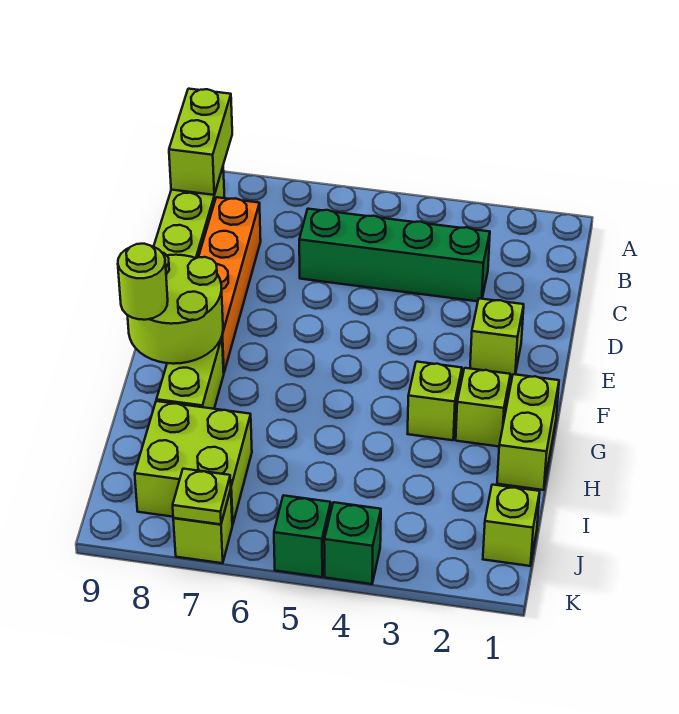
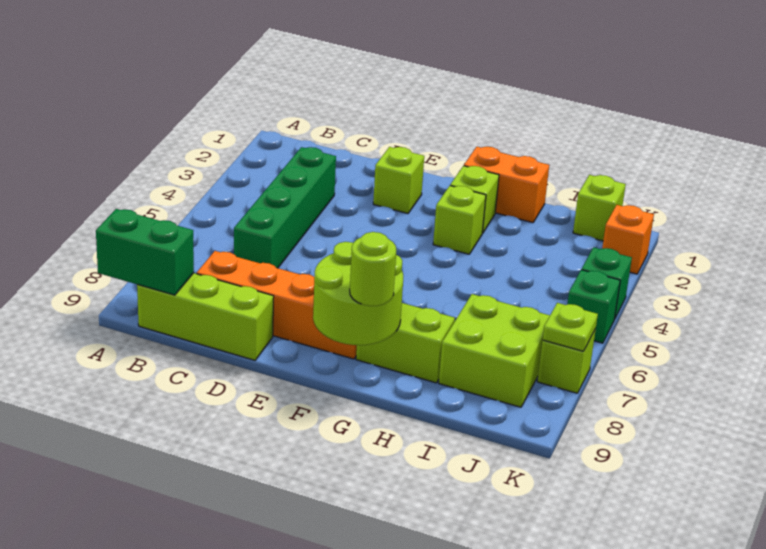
lime brick A9:B9 level 2 -> green brick A9:B9 level 2
lime brick G1:H1 level 1 -> orange brick G1:H1 level 1
none -> orange brick K2 level 1

